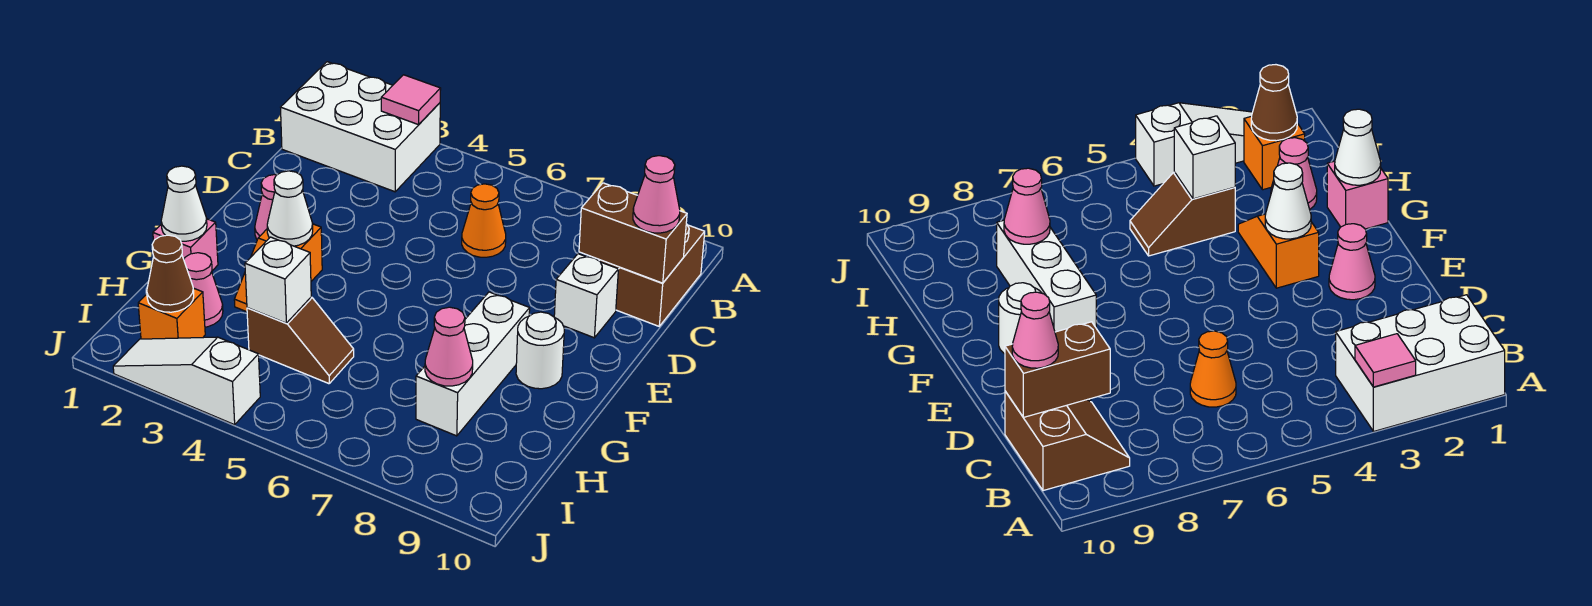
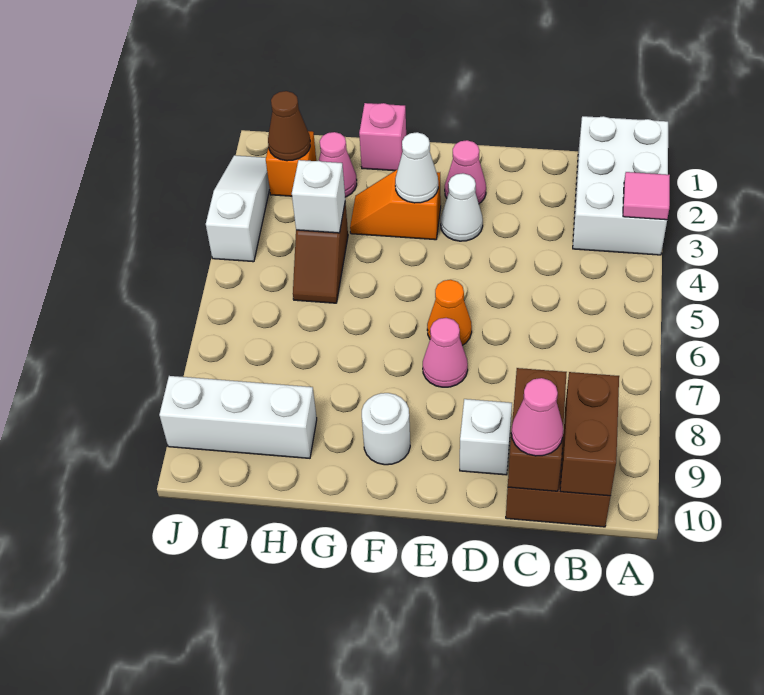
none -> brown brick B9:B10 level 2
orange cone C6 level 1 -> orange cone E6 level 1
white brick F8:H8 level 1 -> white brick H9:J9 level 1
white cone G1 level 2 -> white cone E3 level 1
pink cone H8 level 2 -> pink cone E7 level 1

